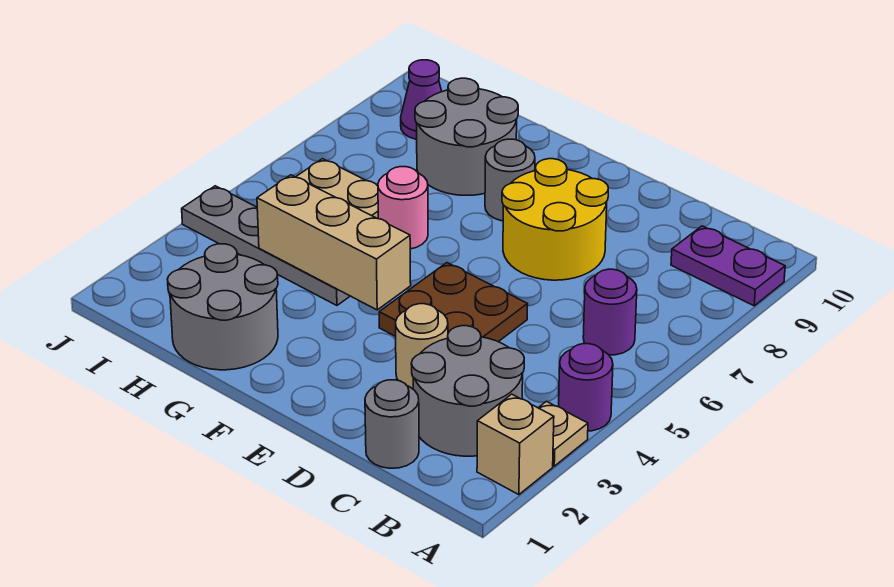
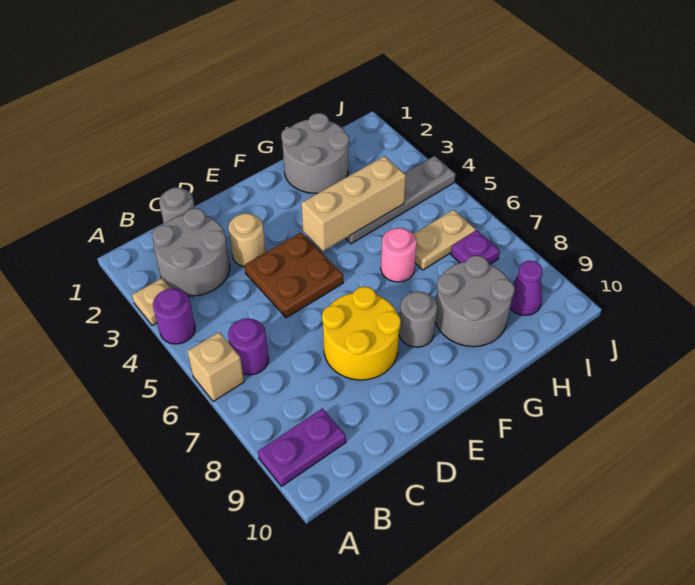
tan brick A2 level 1 -> tan brick A6 level 1
none -> purple plate I7 level 1

